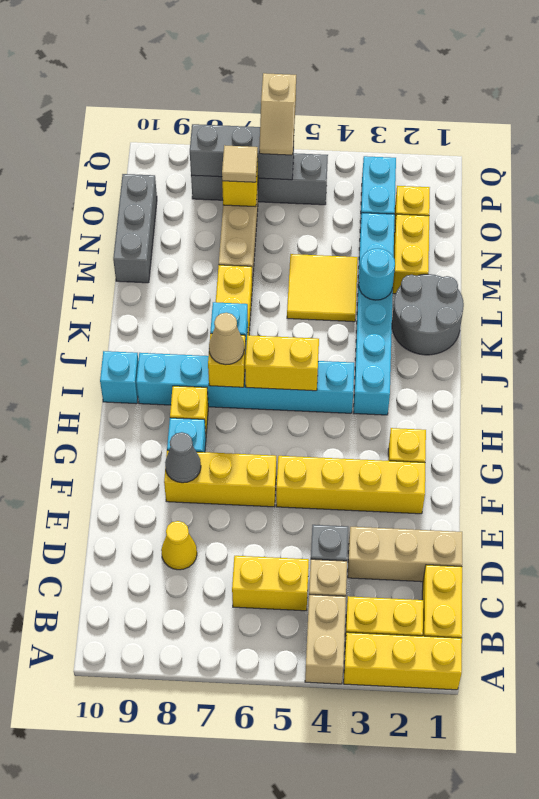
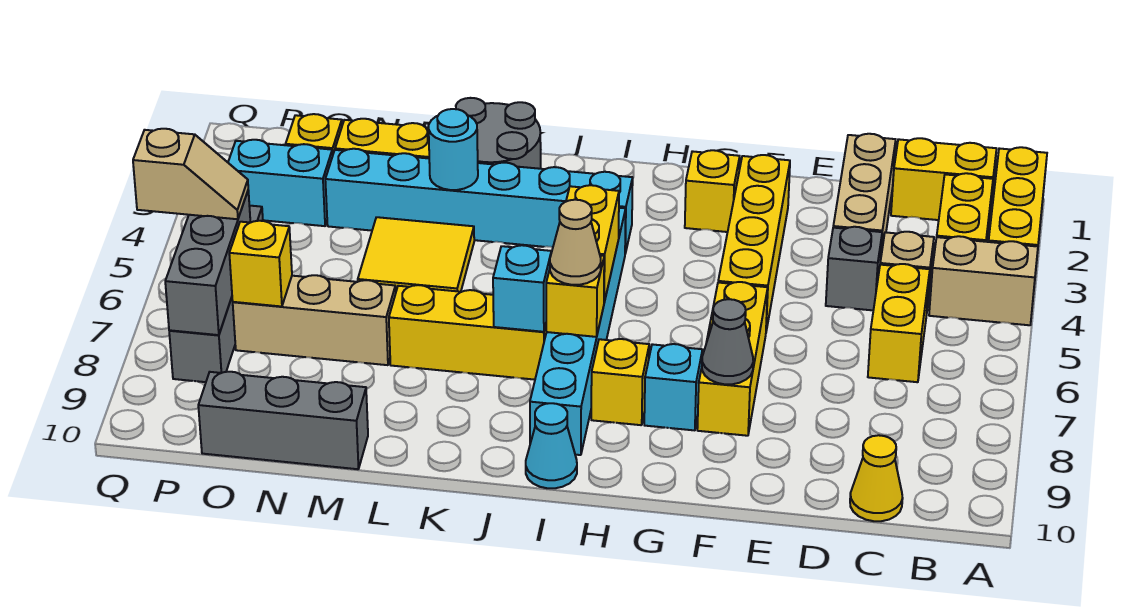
yellow cone D8 level 1 -> yellow cone C10 level 1
cyan brick I10 level 1 -> cyan cone I10 level 1
tan tile O7 level 3 -> none

